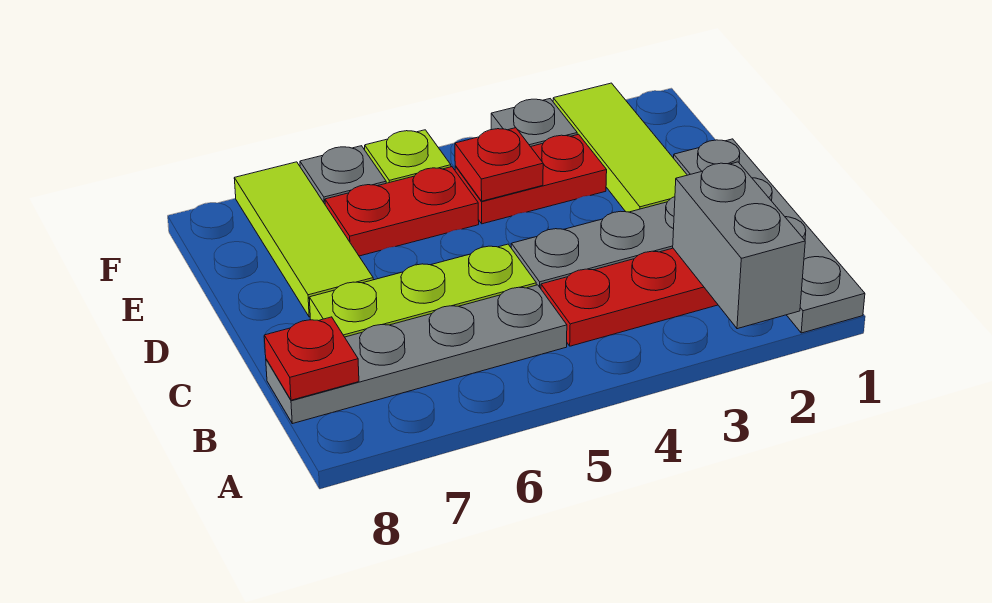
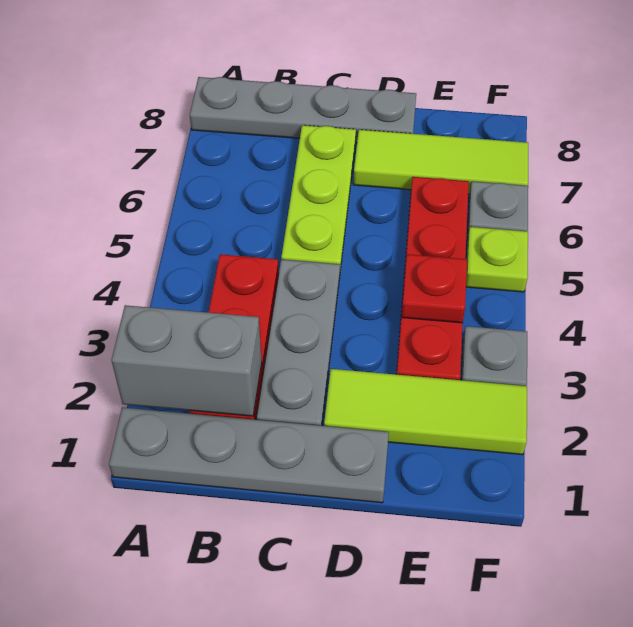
grey plate B5:B8 level 1 -> grey plate A8:D8 level 1
red plate B8 level 2 -> none

